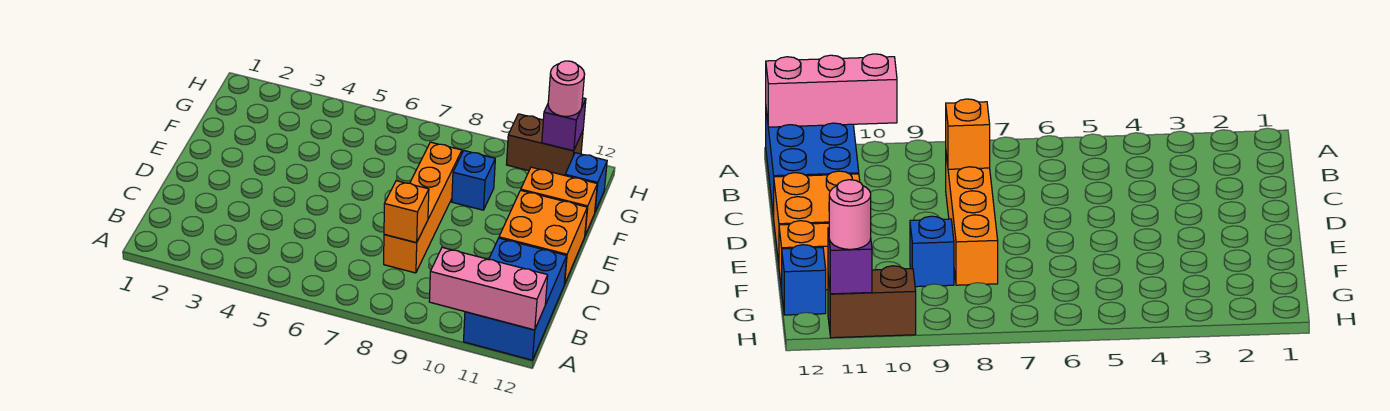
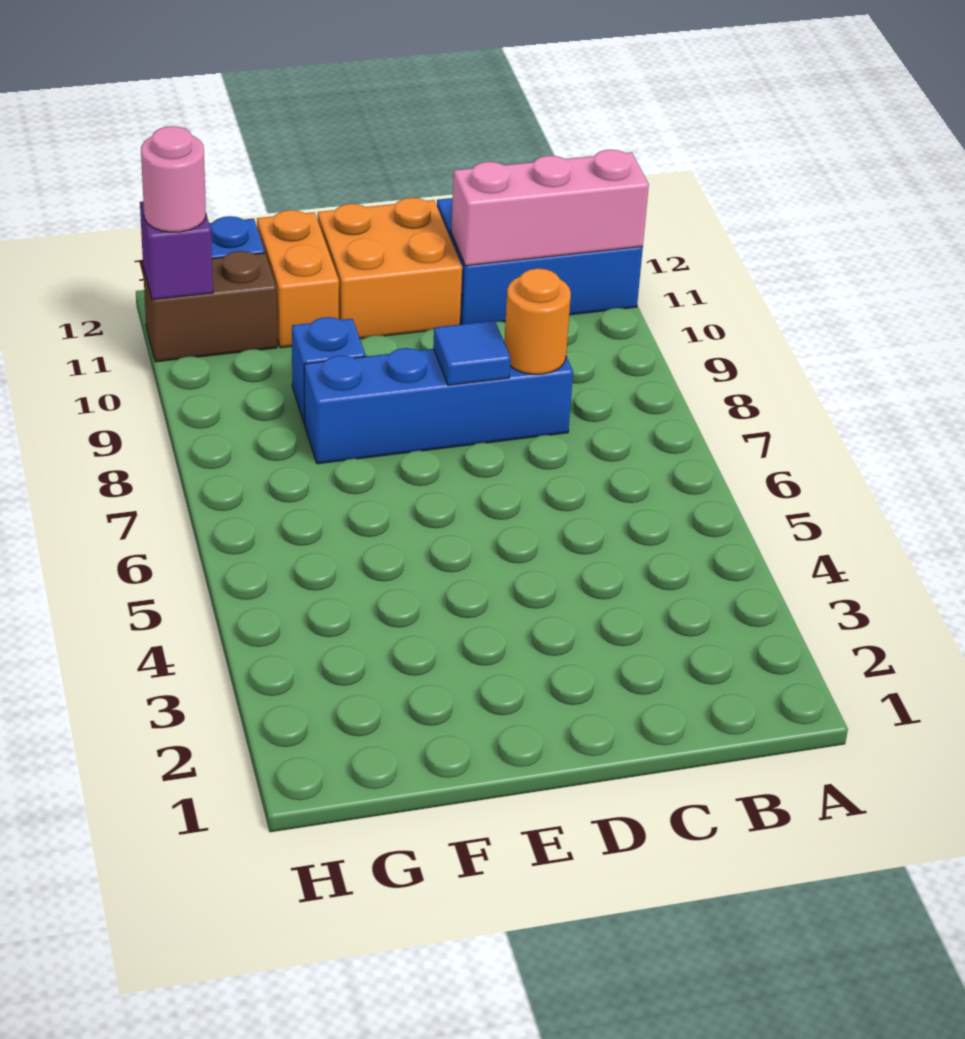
pink brick A10:A12 level 2 -> pink brick A11:C11 level 2
orange brick C8:F8 level 1 -> blue brick C8:F8 level 1
orange brick C8 level 2 -> orange round brick C8 level 2
none -> blue tile D8 level 2
brown brick H10:H11 level 1 -> brown brick G11:H11 level 1

